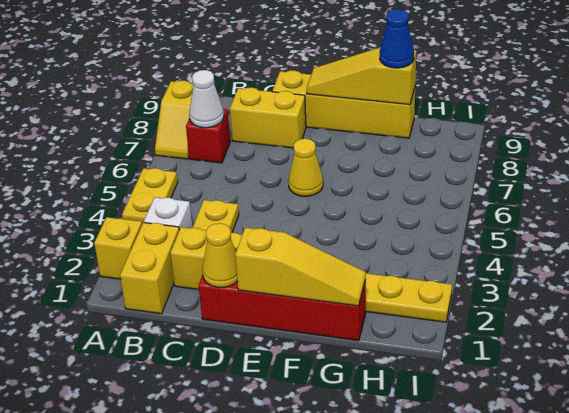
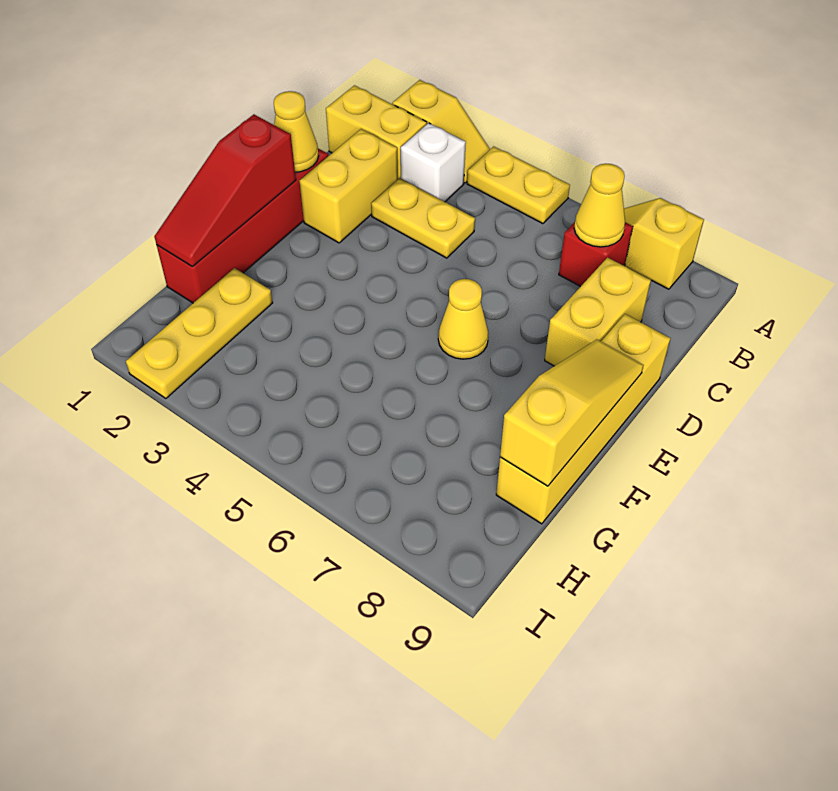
white cone B7 level 2 -> yellow cone B7 level 2
yellow slope E1:G1 level 2 top E -> red slope E1:G1 level 2 top E
blue cone G9 level 3 -> none

